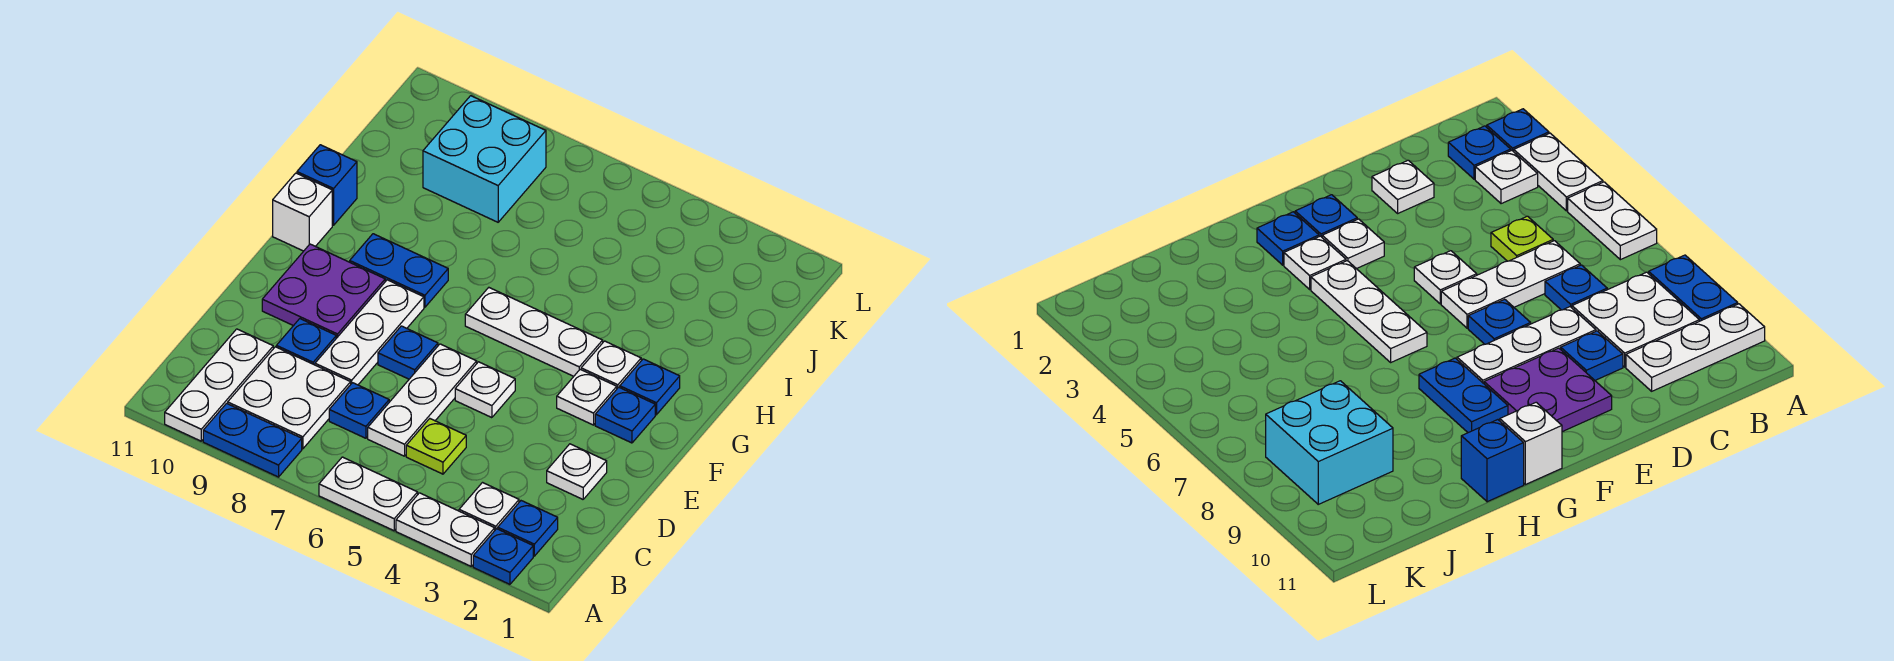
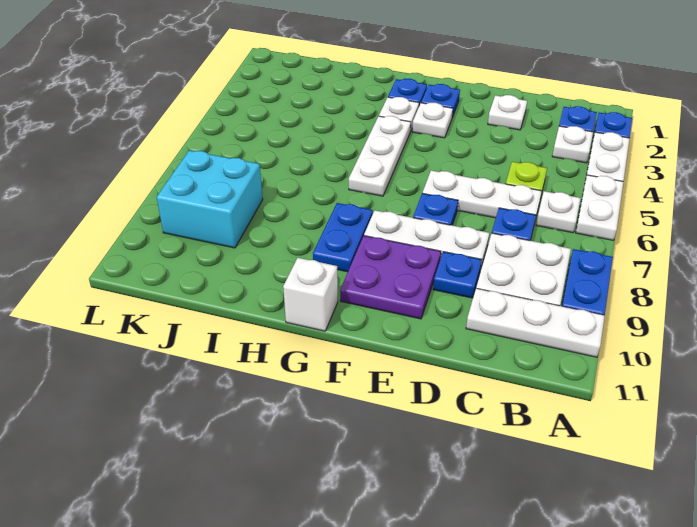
white plate E5 level 1 -> white plate B6 level 1
blue brick H11 level 1 -> none

